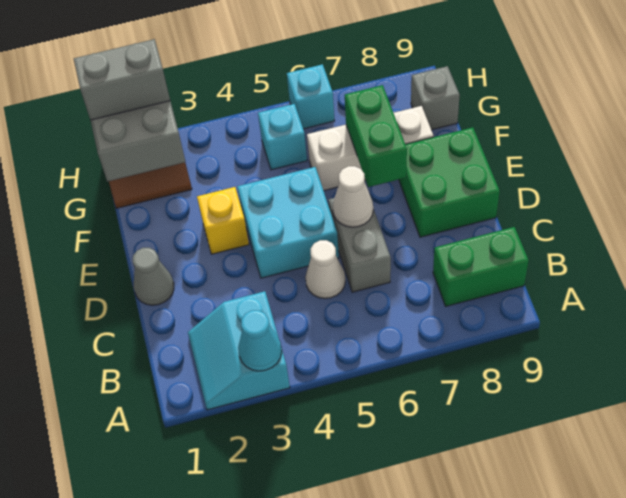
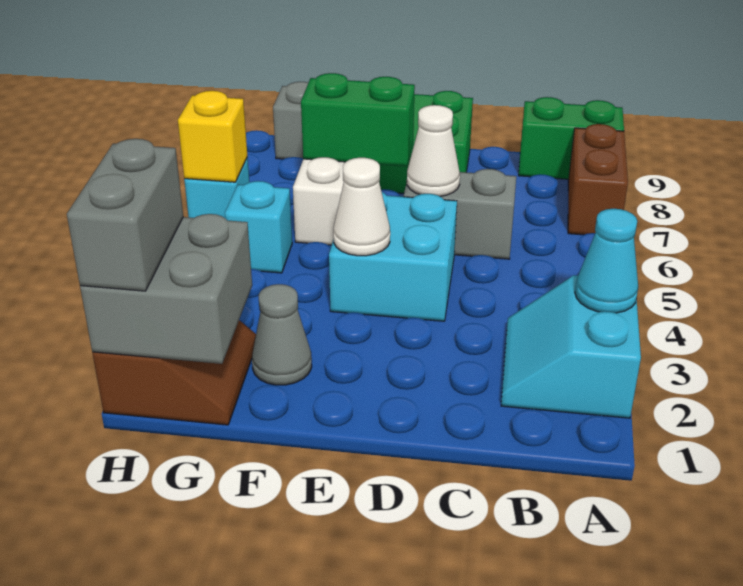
cyan slope A2:B3 level 1 top 3 -> cyan slope A2:B3 level 1 top A
none -> brown brick A7:A8 level 1
green brick B8:B9 level 1 -> green brick A9:B9 level 1
white cone C5 level 1 -> white cone E4 level 2
grey cone D1 level 1 -> grey cone F2 level 1
yellow brick E3 level 1 -> yellow brick H6 level 2

